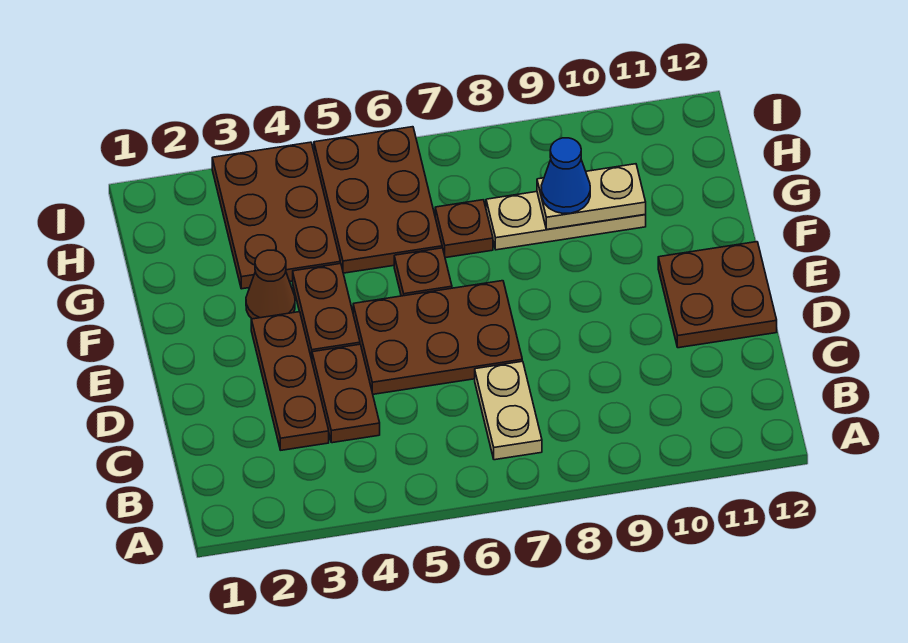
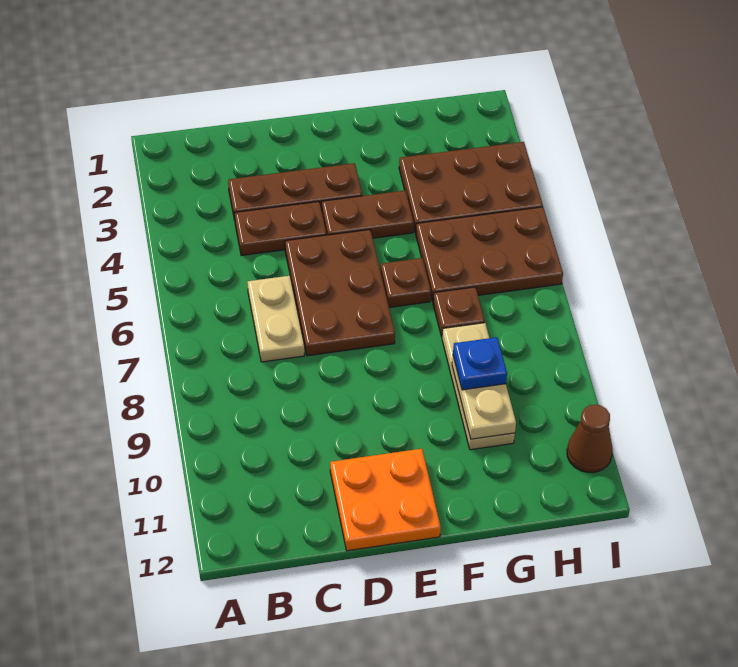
tan plate B7:C7 level 1 -> tan plate C6:C7 level 1
brown plate D11:E12 level 1 -> orange plate D11:E12 level 1
brown cone F3 level 1 -> brown cone I11 level 1
blue cone G9 level 3 -> blue plate G9 level 3

